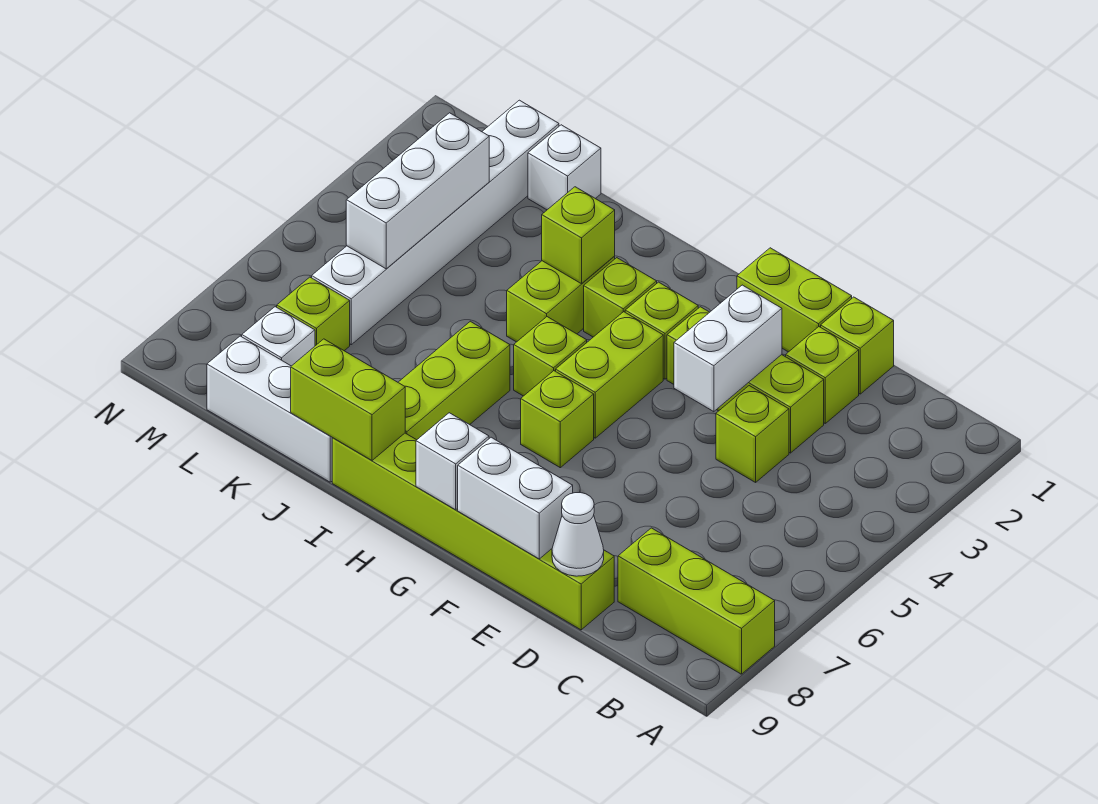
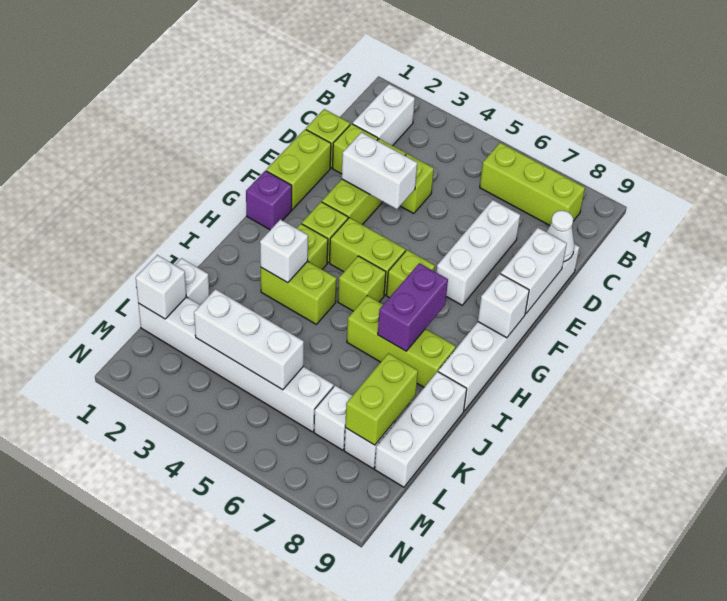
lime brick A8:C8 level 1 -> lime brick B6:B8 level 1
none -> white brick B2:C2 level 1
none -> white brick D7:F7 level 1
lime brick D9:I9 level 1 -> white brick D9:I9 level 1
none -> purple brick G1 level 1
none -> purple brick H7:I7 level 2
lime brick I3 level 2 -> white brick I3 level 2
lime brick I9:J9 level 2 -> lime brick K8:L8 level 2
none -> white brick L1 level 2
lime brick L7 level 1 -> white brick L7 level 1

